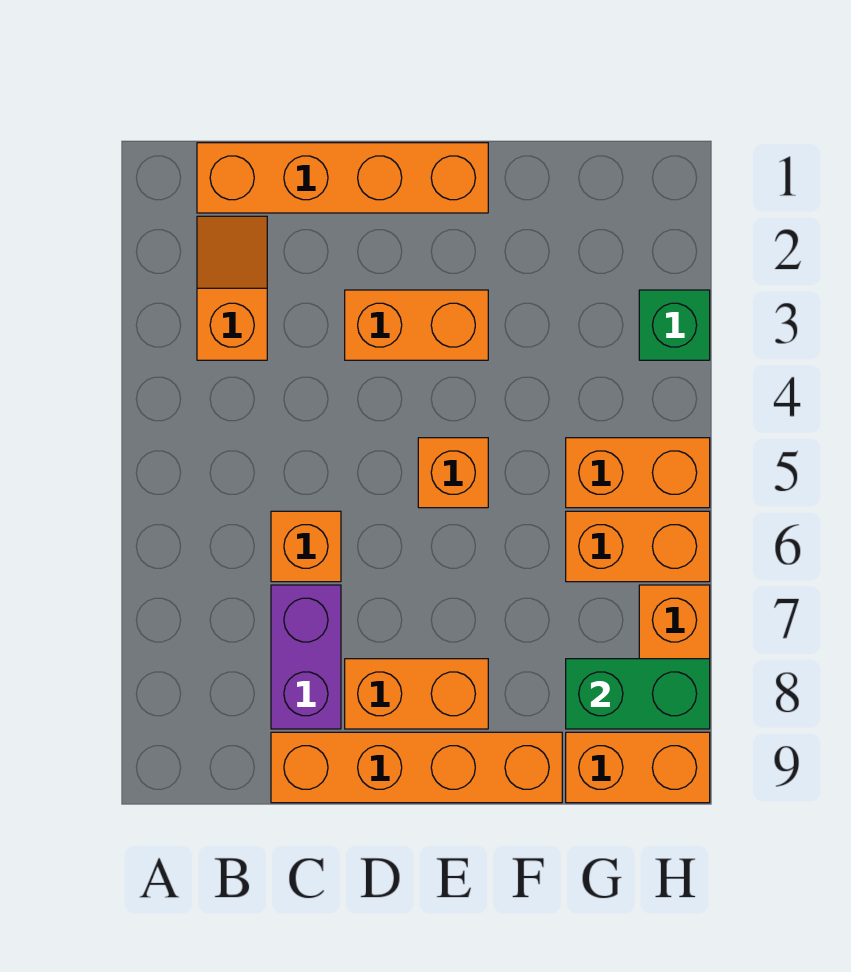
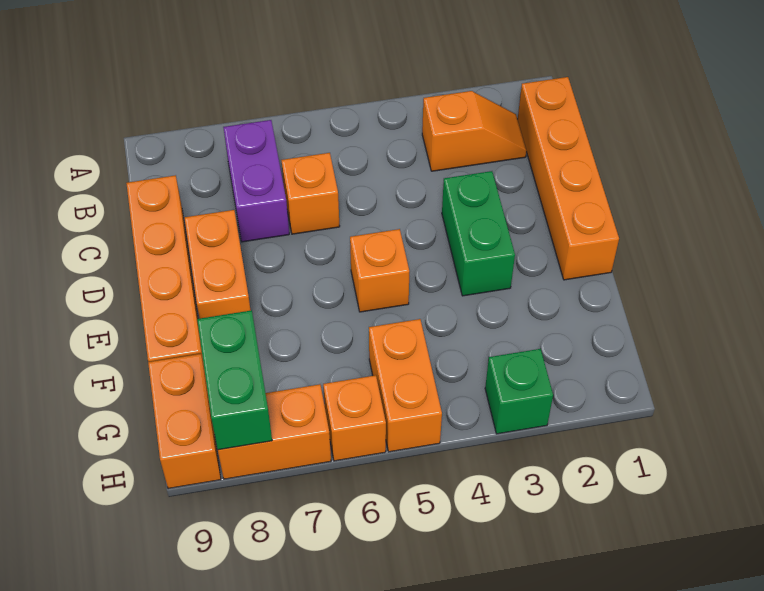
purple brick C7:C8 level 1 -> purple brick B7:C7 level 1
orange brick D3:E3 level 1 -> green brick D3:E3 level 1
orange brick G6:H6 level 1 -> orange brick H6 level 1

